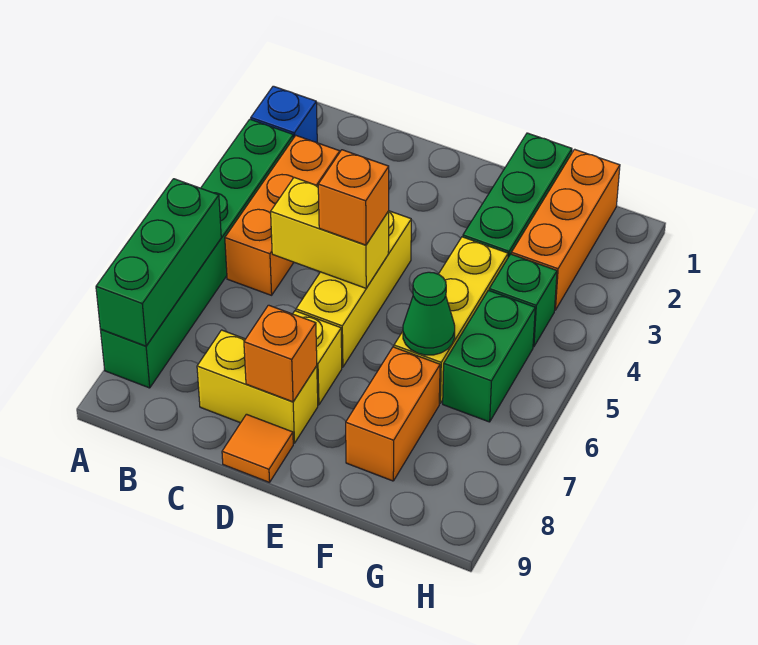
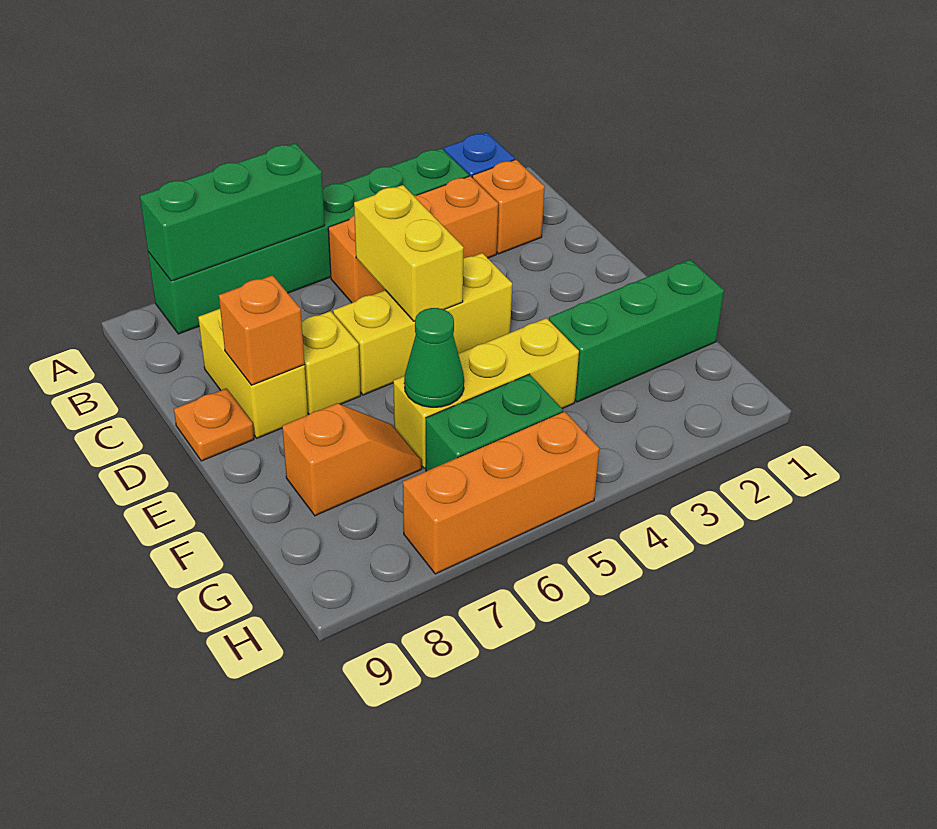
orange brick D5 level 3 -> orange brick B2 level 1
orange tile D9 level 1 -> orange plate D9 level 1
orange brick F7:F8 level 1 -> orange slope F7:F8 level 1 top 8
orange brick G1:G3 level 1 -> orange brick H5:H7 level 1
green brick G4 level 1 -> none

